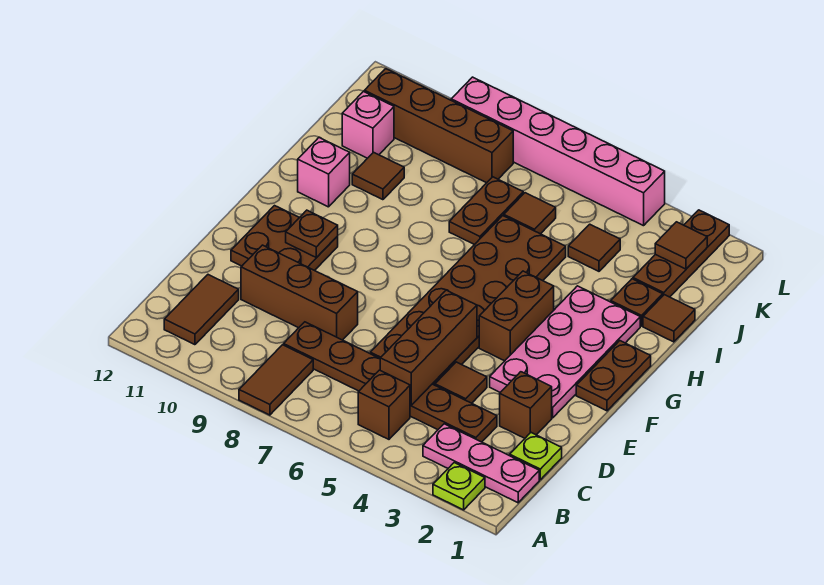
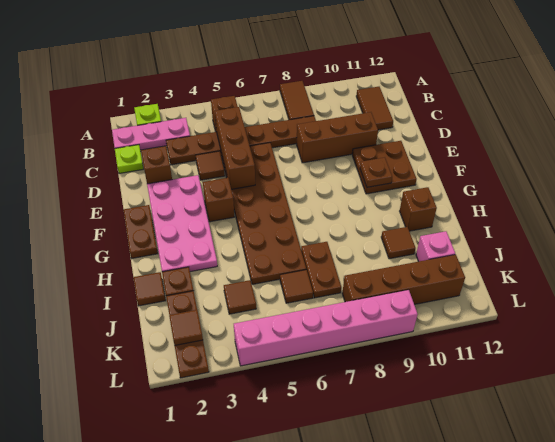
brown brick F4:G4 level 1 -> brown brick F4 level 1
pink brick H11 level 1 -> brown brick H11 level 1

